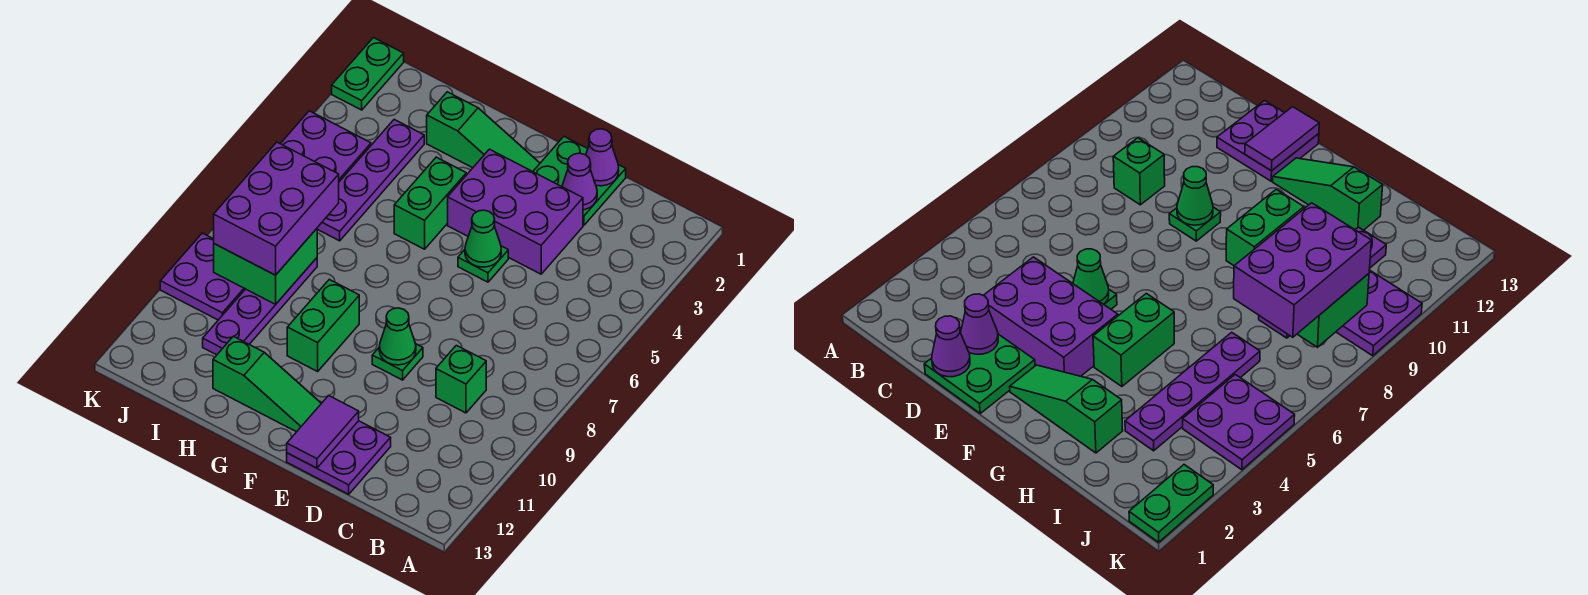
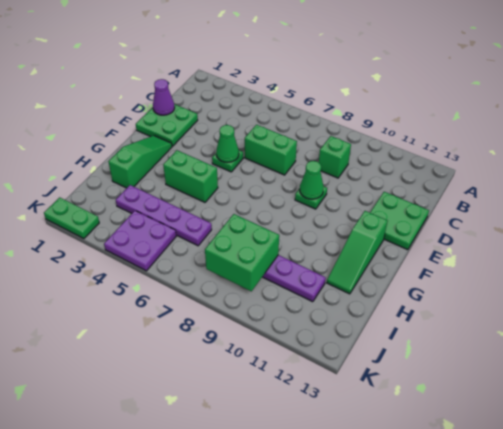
purple cone D2 level 2 -> none
purple brick D3:F4 level 1 -> none
purple plate D12:E13 level 1 -> green plate D12:E13 level 1
purple tile E12:E13 level 2 -> none
green slope F12:H12 level 1 top H -> green slope F12:H12 level 1 top F
green brick G9:G10 level 1 -> green brick D6:D7 level 1
purple brick I7:J9 level 3 -> none
purple plate J9:K10 level 1 -> none

